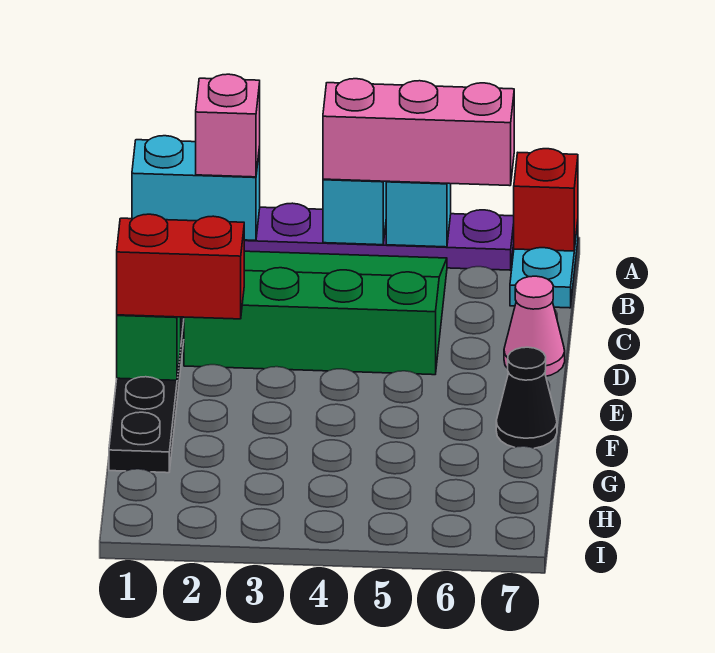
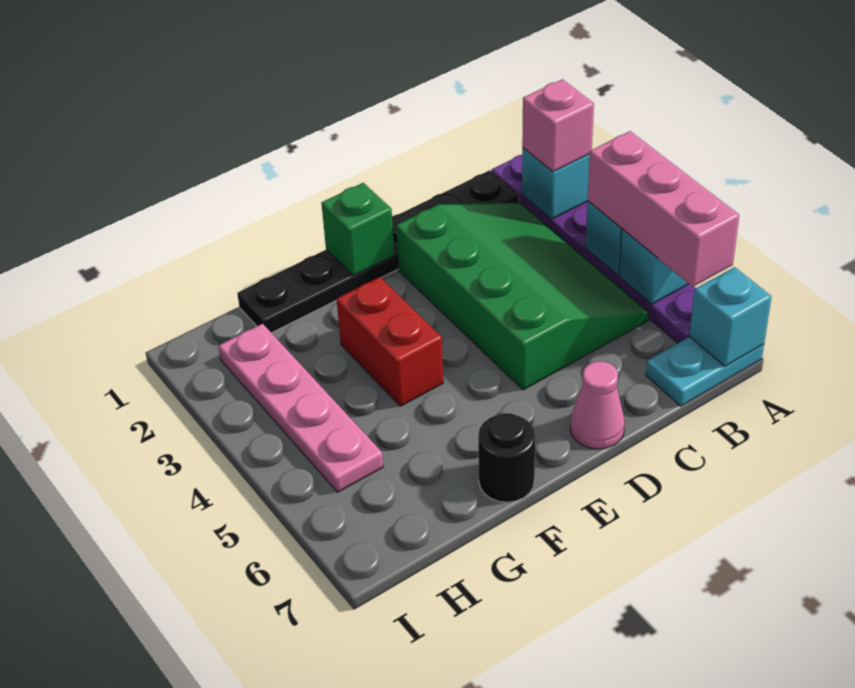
cyan brick A1:A2 level 2 -> cyan brick A2 level 2
red brick A7 level 2 -> cyan brick A7 level 2
red brick E1:E2 level 3 -> red brick F3:F4 level 1
black cone F7 level 1 -> black round brick F7 level 1
none -> pink plate H2:H5 level 1

